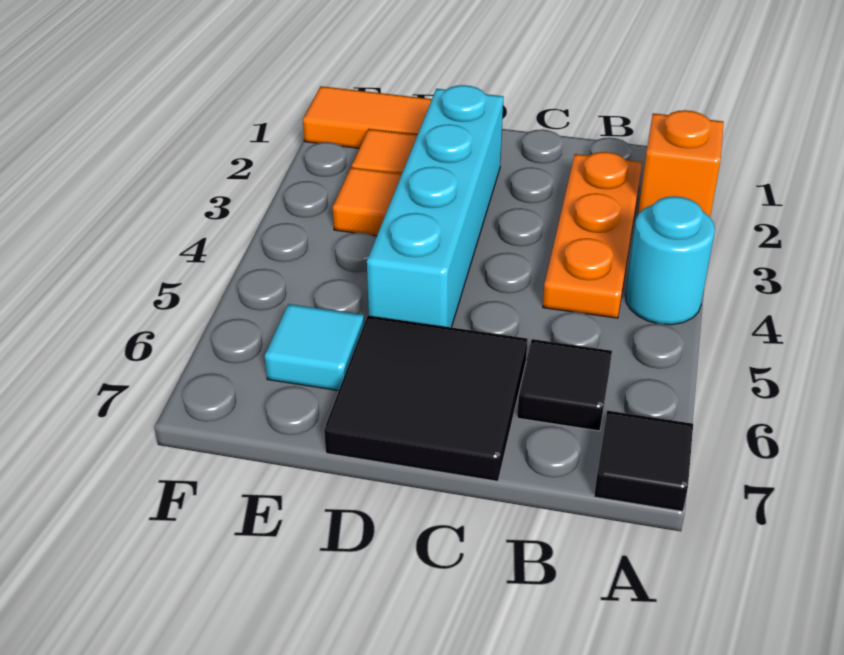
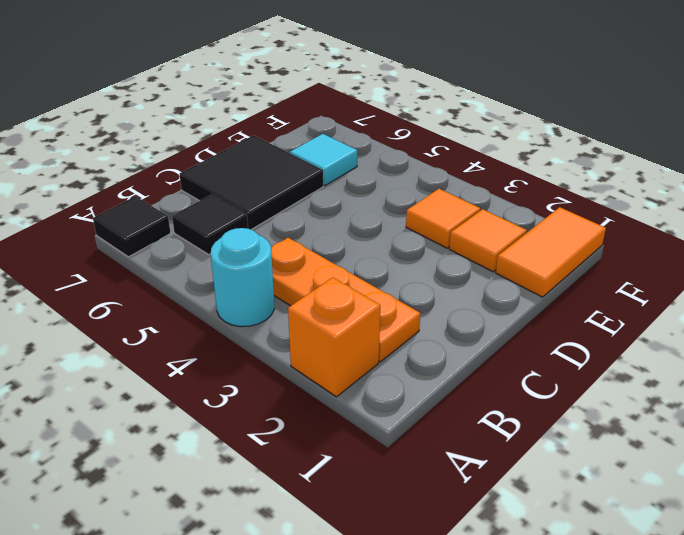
cyan brick D2:D5 level 1 -> none

